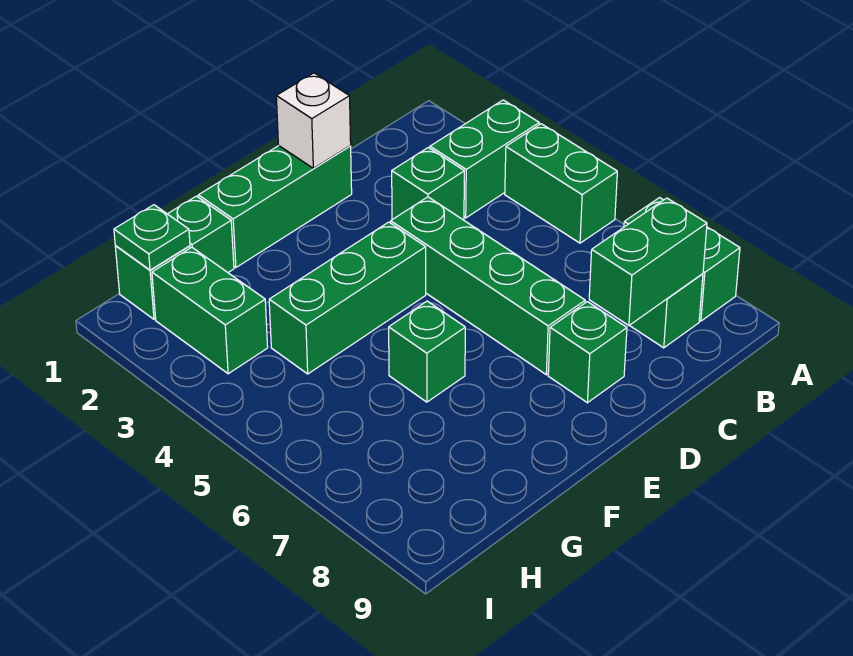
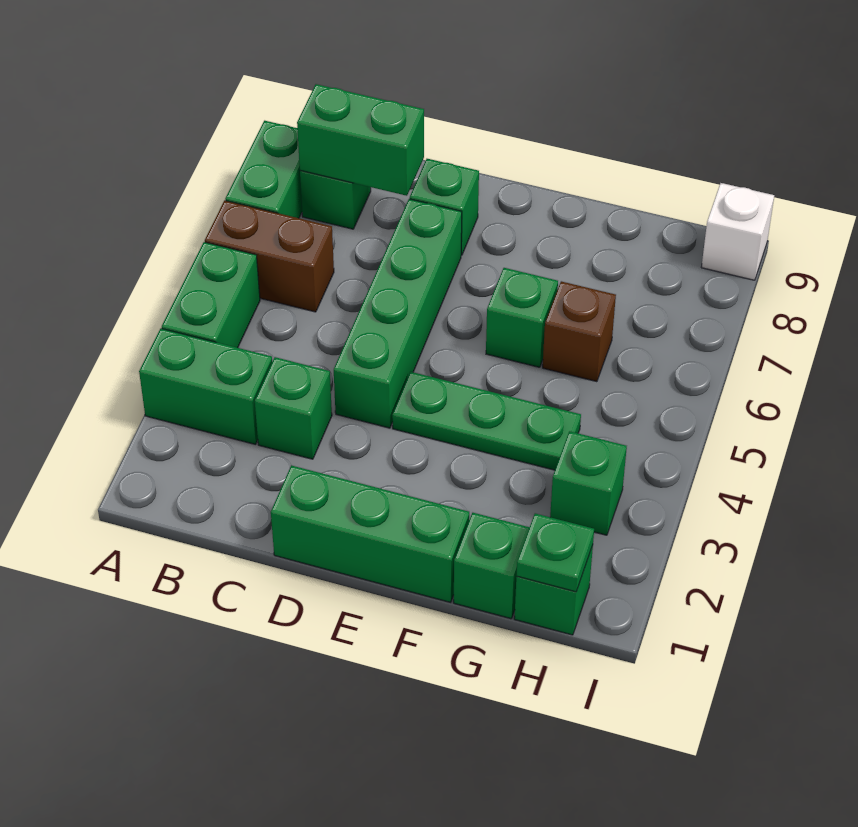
none -> brown brick A6:B6 level 1
white brick D1 level 2 -> white brick I9 level 1
green brick E4:G4 level 1 -> green plate E4:G4 level 1
none -> brown brick G6 level 1
green brick H2:H3 level 1 -> green brick H3 level 1

